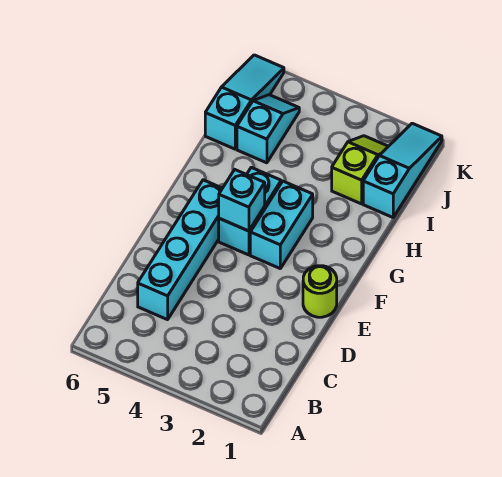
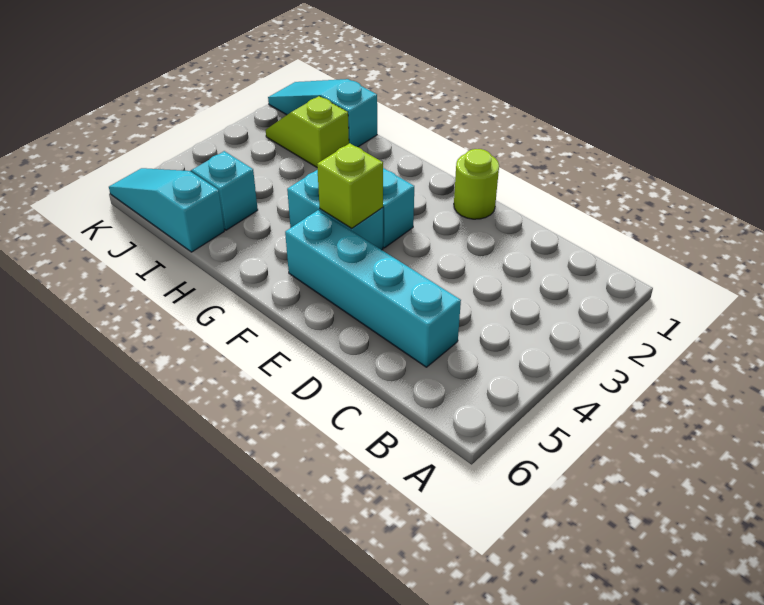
cyan brick F4 level 2 -> lime brick F4 level 2

